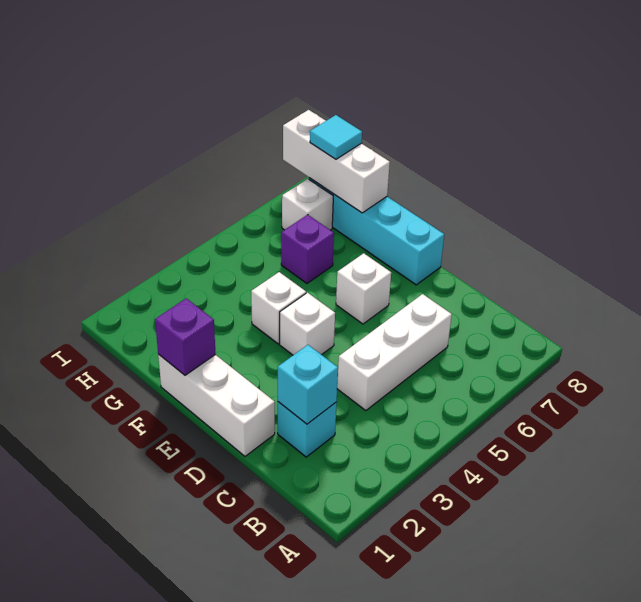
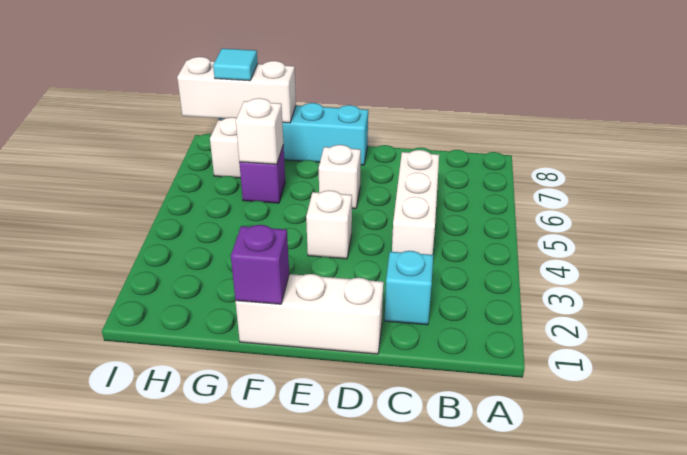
cyan brick C2 level 2 -> none
white brick F4 level 1 -> white brick G6 level 2

